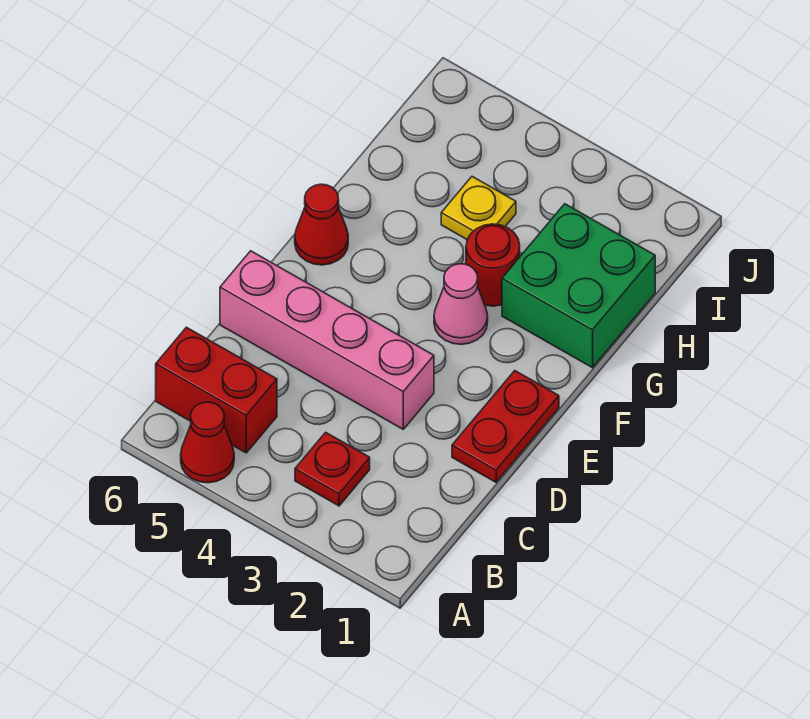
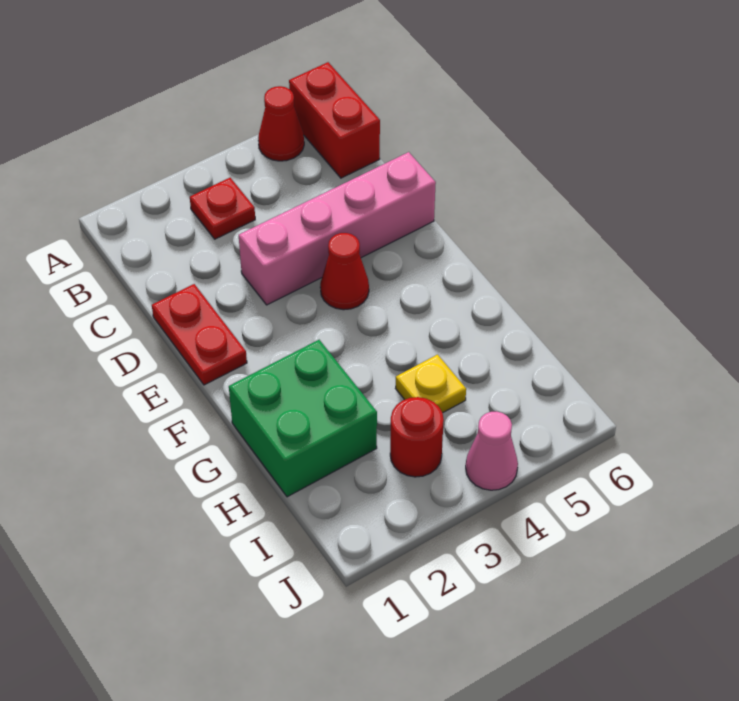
red brick B5:B6 level 1 -> red brick A6:B6 level 1
pink cone F3 level 1 -> pink cone J4 level 1
red cone F6 level 1 -> red cone E4 level 1
red round brick G3 level 1 -> red round brick I3 level 1

